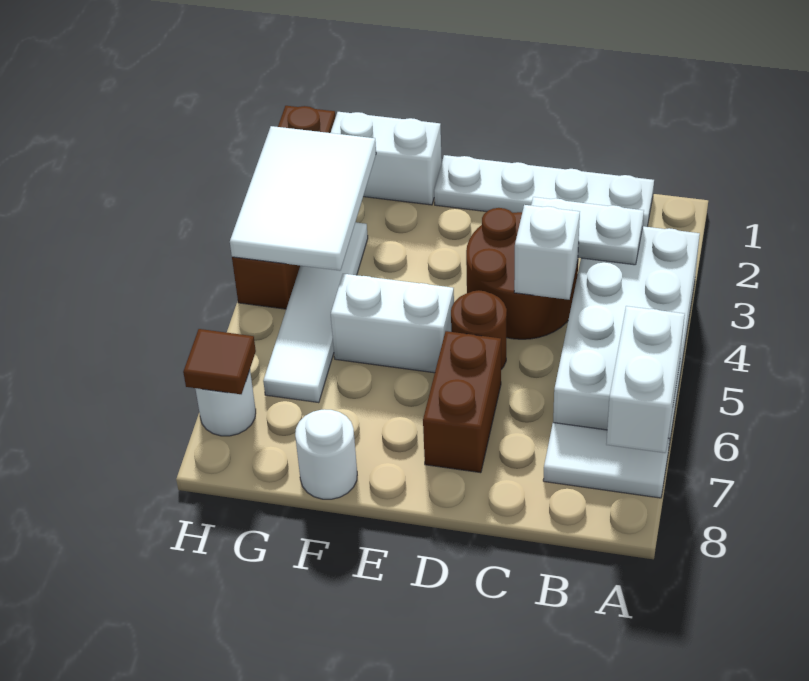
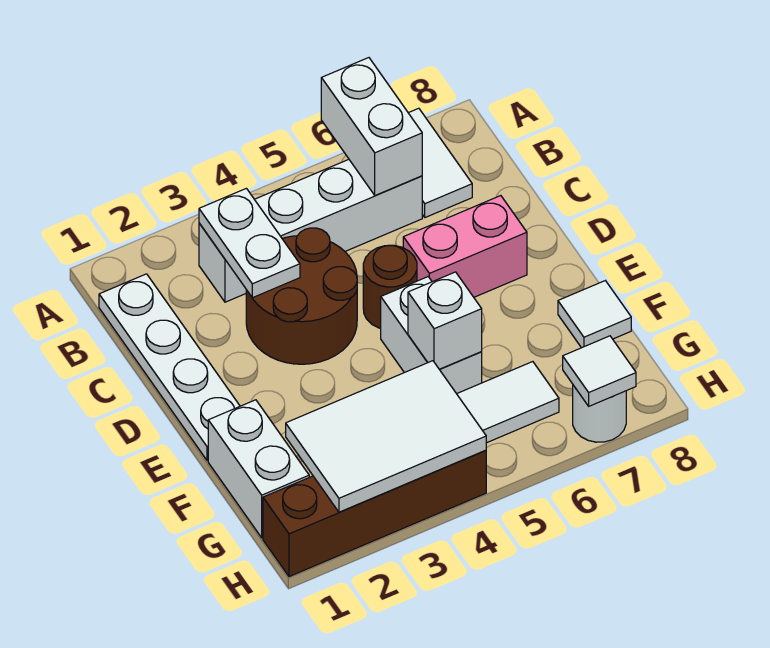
white brick A3:B6 level 1 -> white brick B3:B6 level 1
white brick A6:A7 level 2 -> white brick A6:B6 level 2
white brick C4 level 2 -> white brick F5 level 2
brown brick D6:D7 level 1 -> pink brick D6:D7 level 1
white round brick F8 level 1 -> white tile F8 level 1
brown tile H7 level 2 -> white tile H7 level 2

